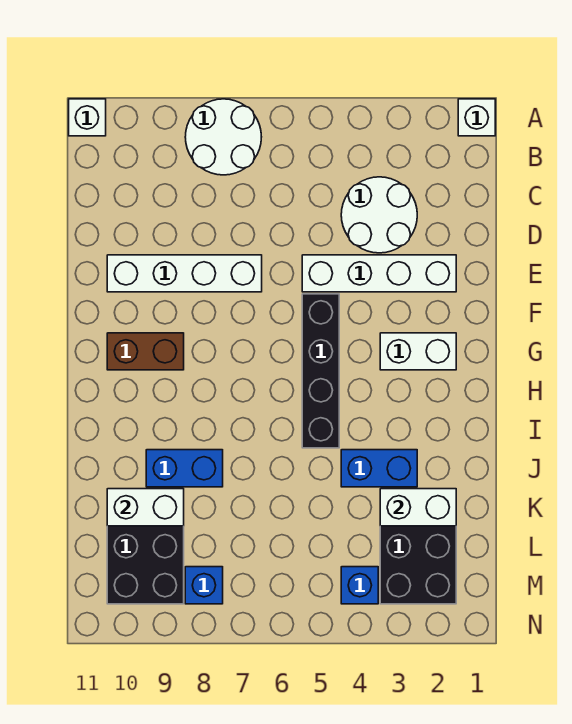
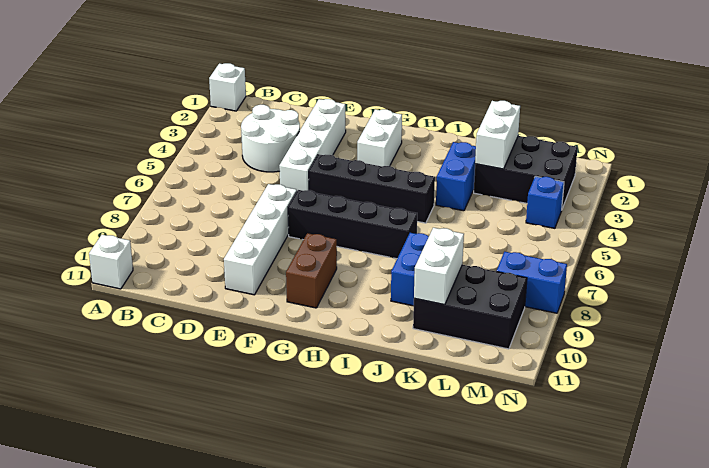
white round brick A7:B8 level 1 -> none
none -> black brick F7:I7 level 1
blue brick M8 level 1 -> blue brick M8:N8 level 1

